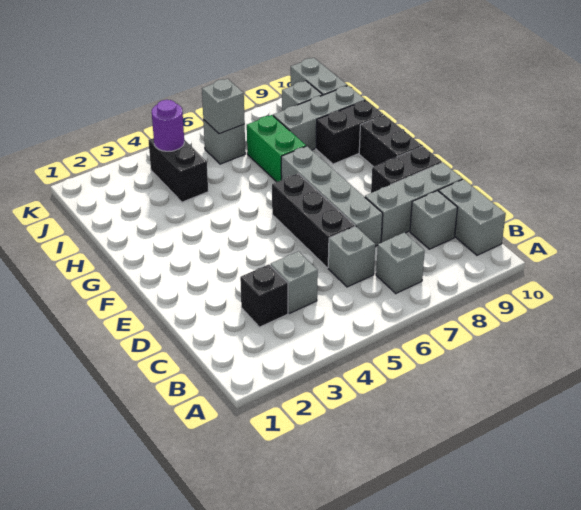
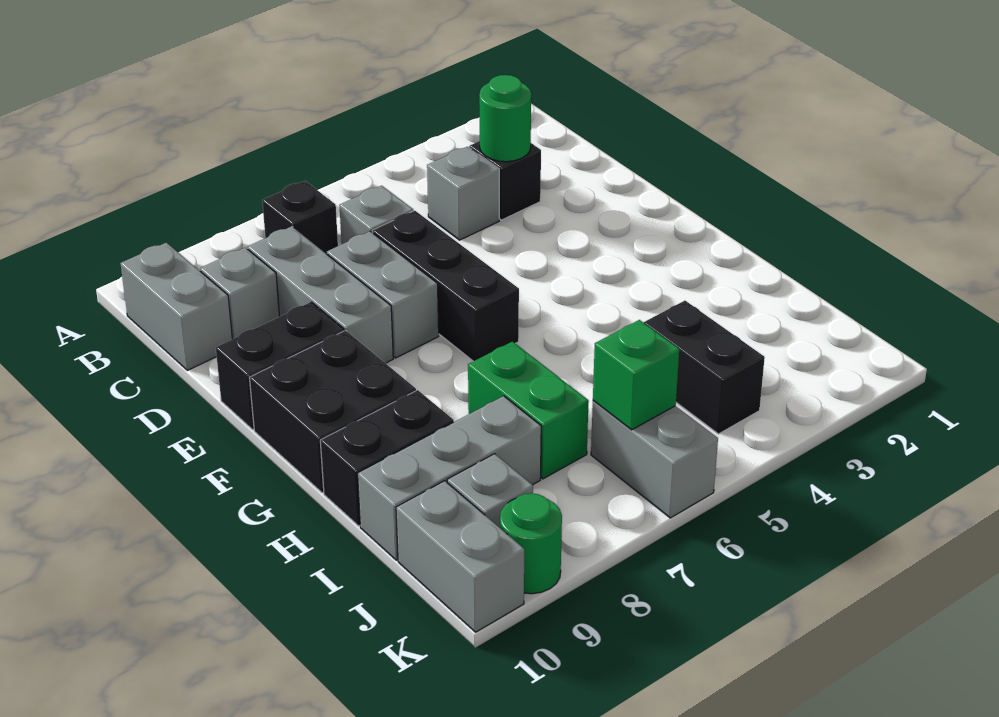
grey brick B7 level 1 -> black brick B7 level 1
none -> green round brick C3 level 2
grey brick D7:G7 level 1 -> grey brick D7:E7 level 1
grey brick D8:D10 level 1 -> grey brick C8:E8 level 1
black brick F10:G10 level 1 -> black brick F9:G10 level 1
purple round brick J4 level 2 -> none
grey brick J6 level 1 -> grey brick J6:K6 level 1
grey brick J6 level 2 -> green brick J6 level 2
none -> green round brick K9 level 1

